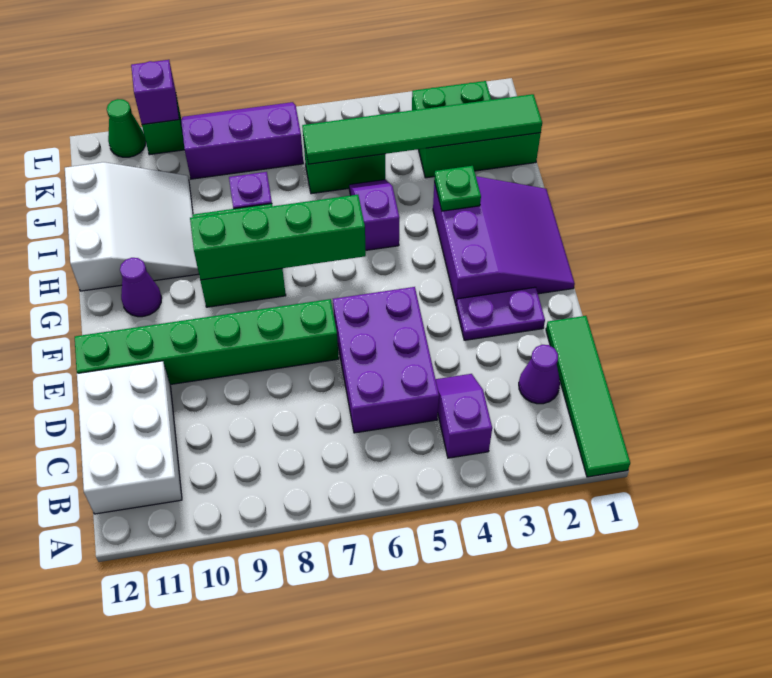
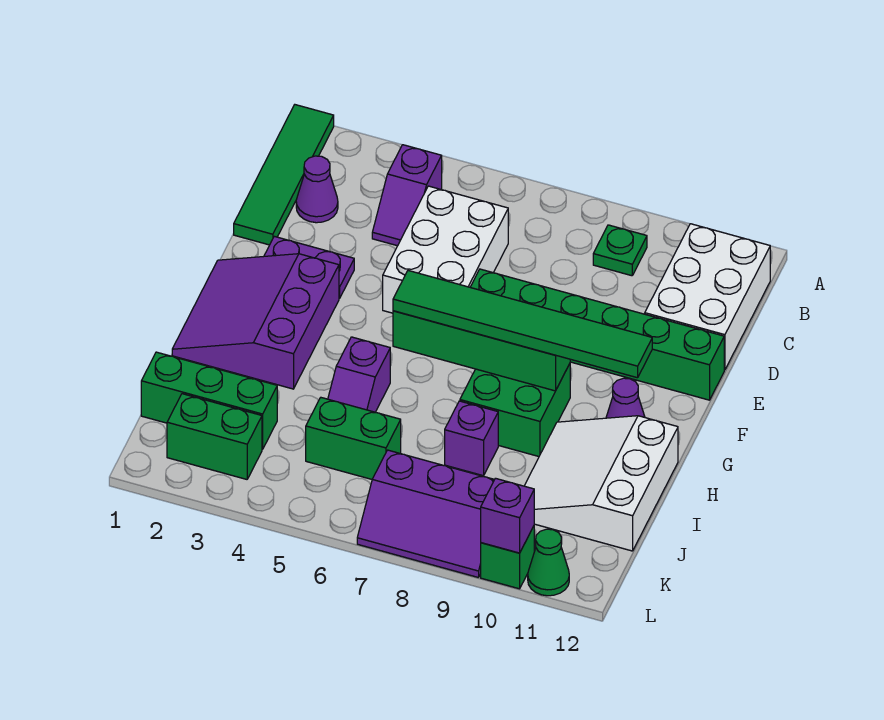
purple brick C5:E6 level 1 -> white brick C5:E6 level 1
green plate H3 level 2 -> green plate B9 level 1
green tile J1:J6 level 2 -> green tile G6:G11 level 3

